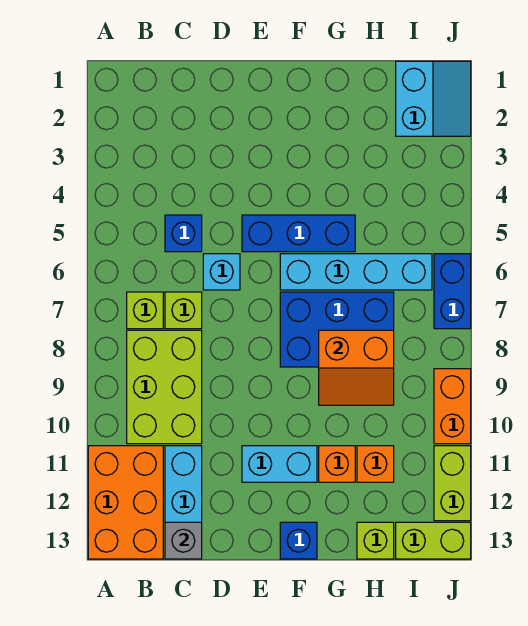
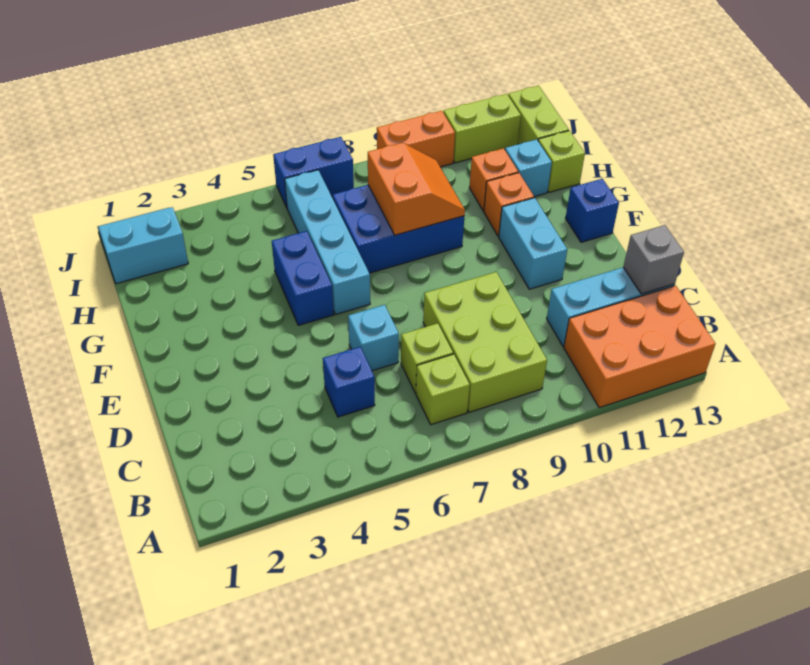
lime brick B8:C10 level 1 -> lime brick B8:D9 level 1
blue brick E5:G5 level 1 -> blue brick F5:G5 level 1
blue brick F7:H8 level 1 -> blue brick G7:H9 level 1
none -> cyan brick H12 level 1

